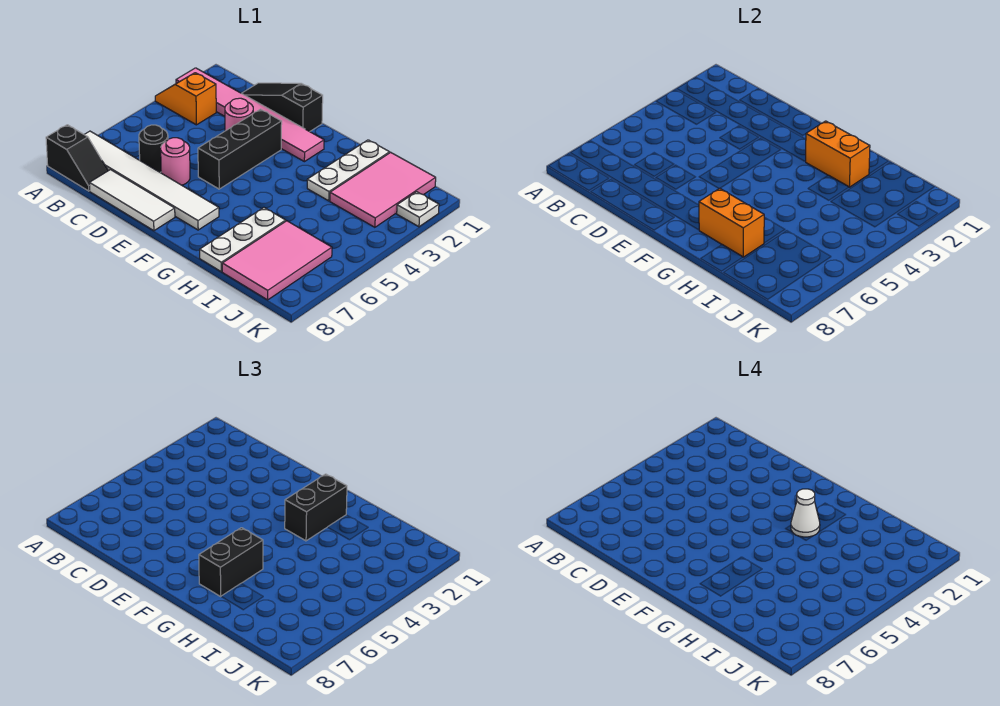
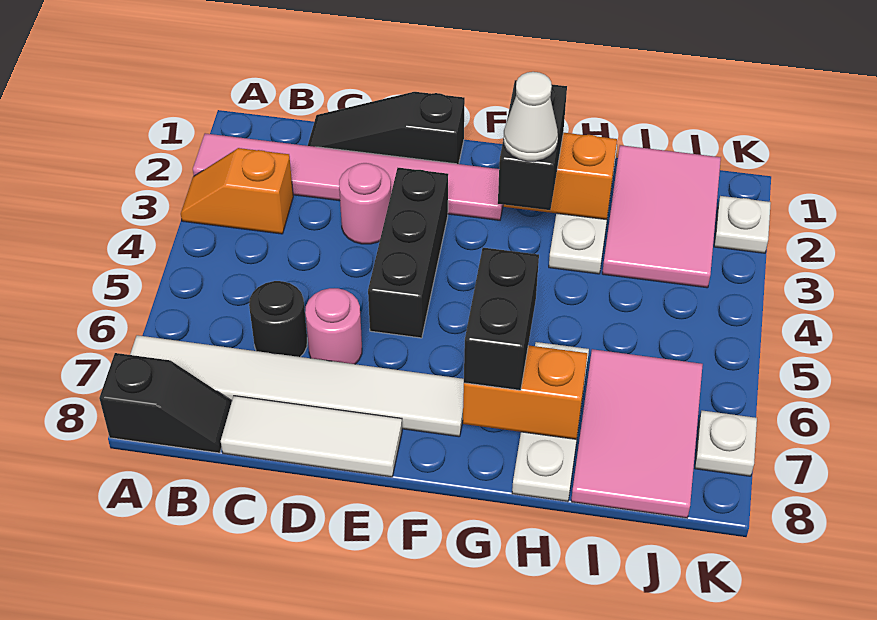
none -> white plate K7 level 1

